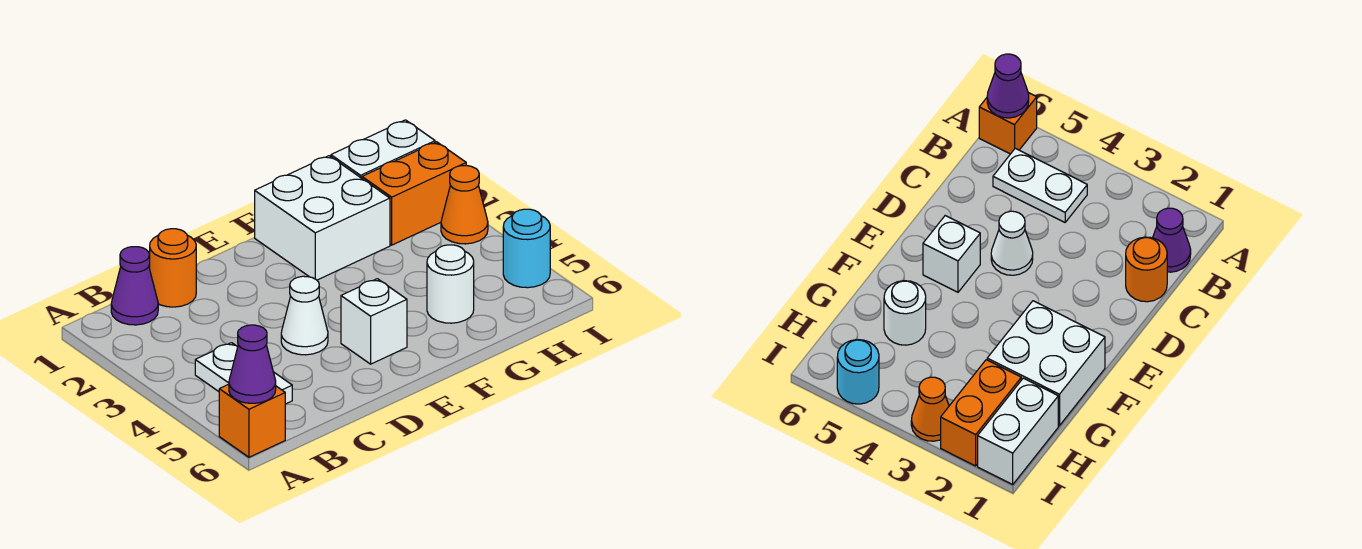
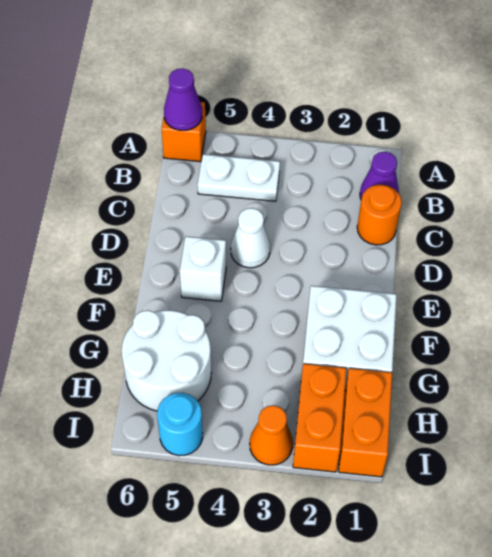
white round brick G5 level 1 -> white round brick G5:H6 level 1
white brick H1:I1 level 1 -> orange brick H1:I1 level 1

